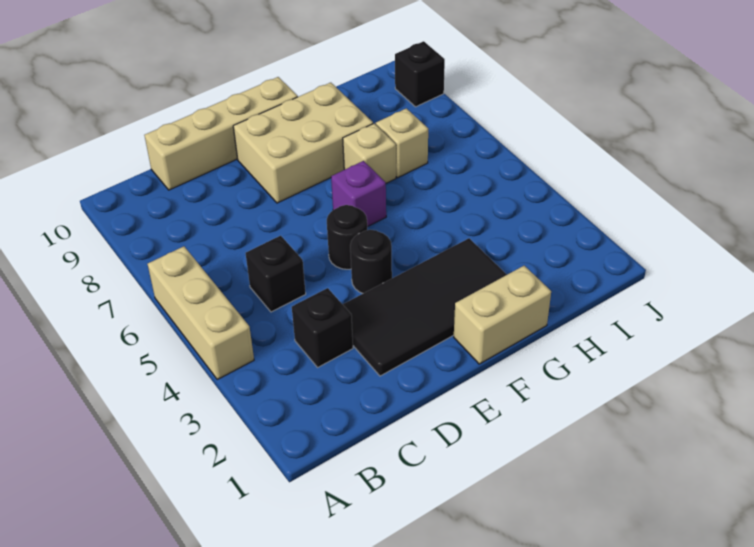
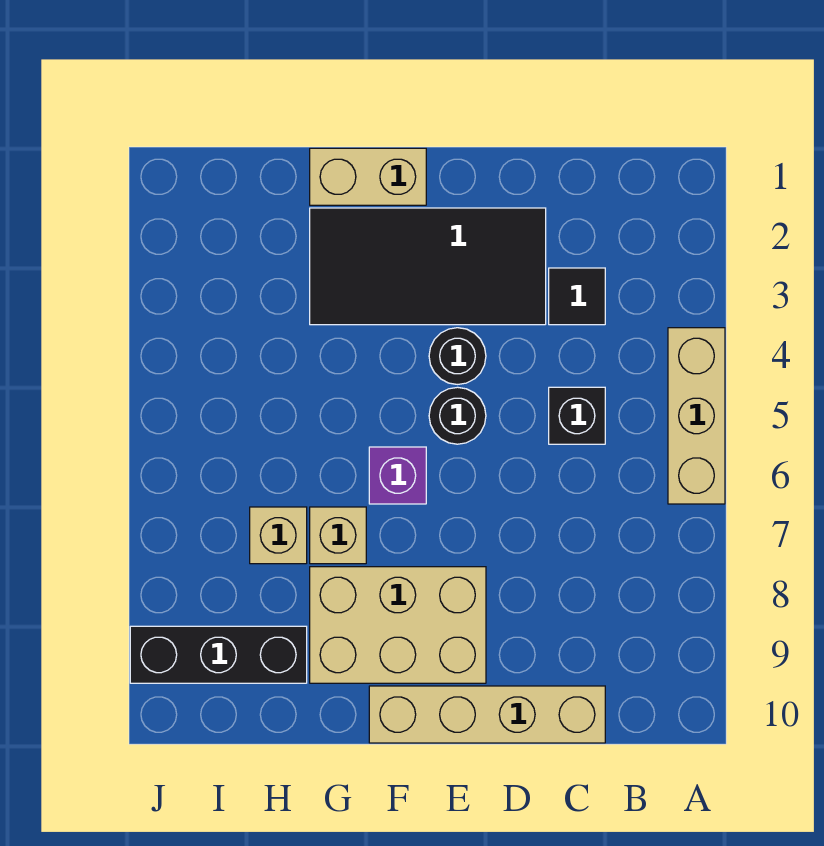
black brick C3 level 1 -> black tile C3 level 1
black brick J9 level 1 -> black brick H9:J9 level 1

